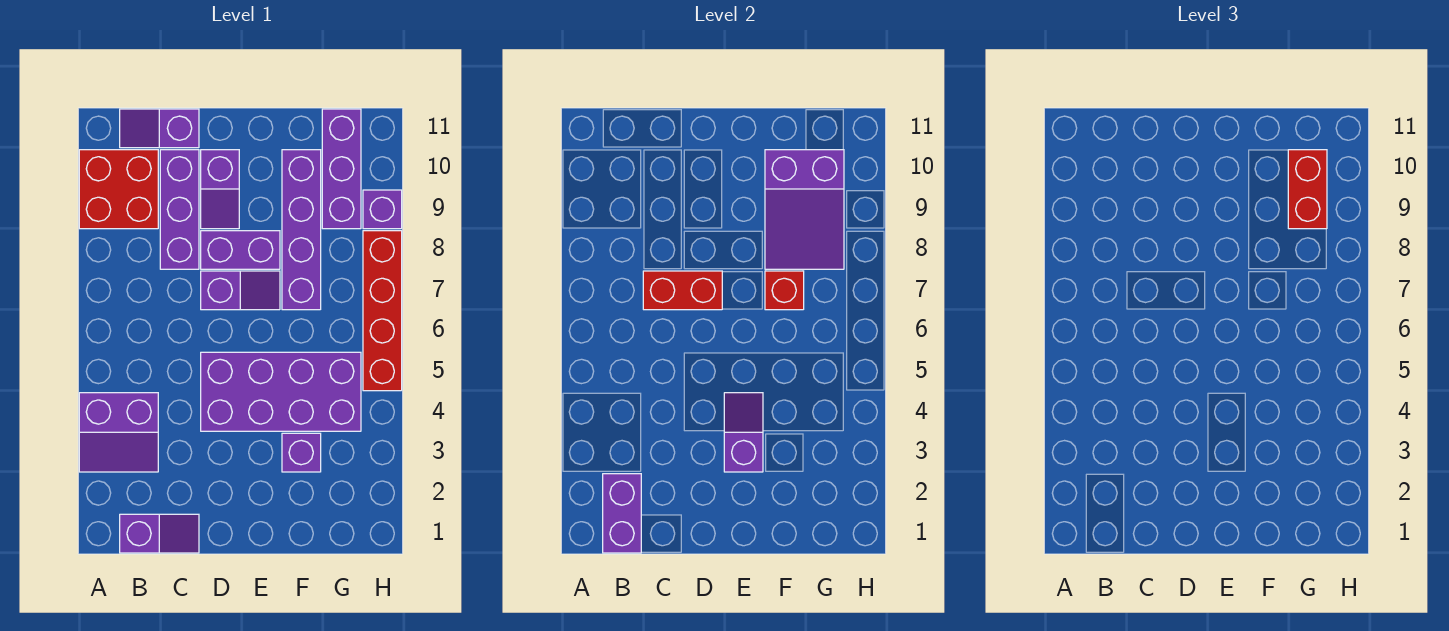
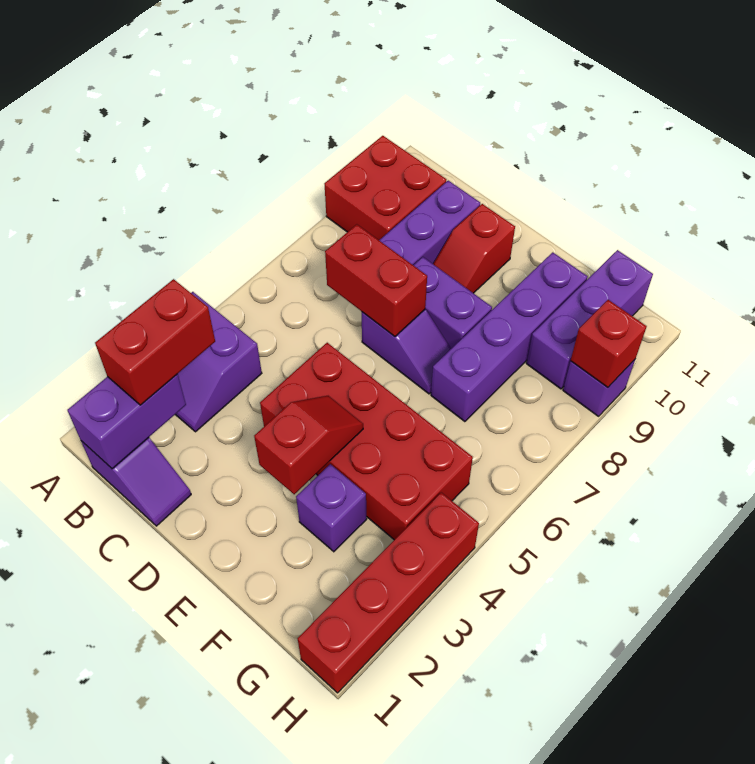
purple slope B11:C11 level 1 top C -> none
purple brick D4:G5 level 1 -> red brick D4:G5 level 1
purple slope D9:D10 level 1 top 10 -> red slope D9:D10 level 1 top 10
purple slope E3:E4 level 2 top 3 -> red slope E3:E4 level 2 top 3
red brick F7 level 2 -> red brick H9 level 2
purple slope F8:G10 level 2 top 10 -> none
red brick G9:G10 level 3 -> red brick B2:B3 level 3
red brick H5:H8 level 1 -> red brick H1:H4 level 1

